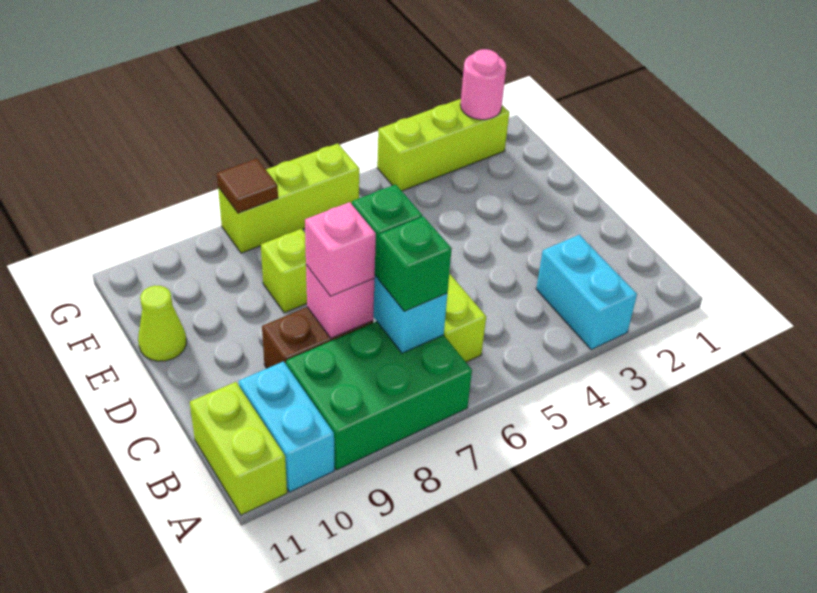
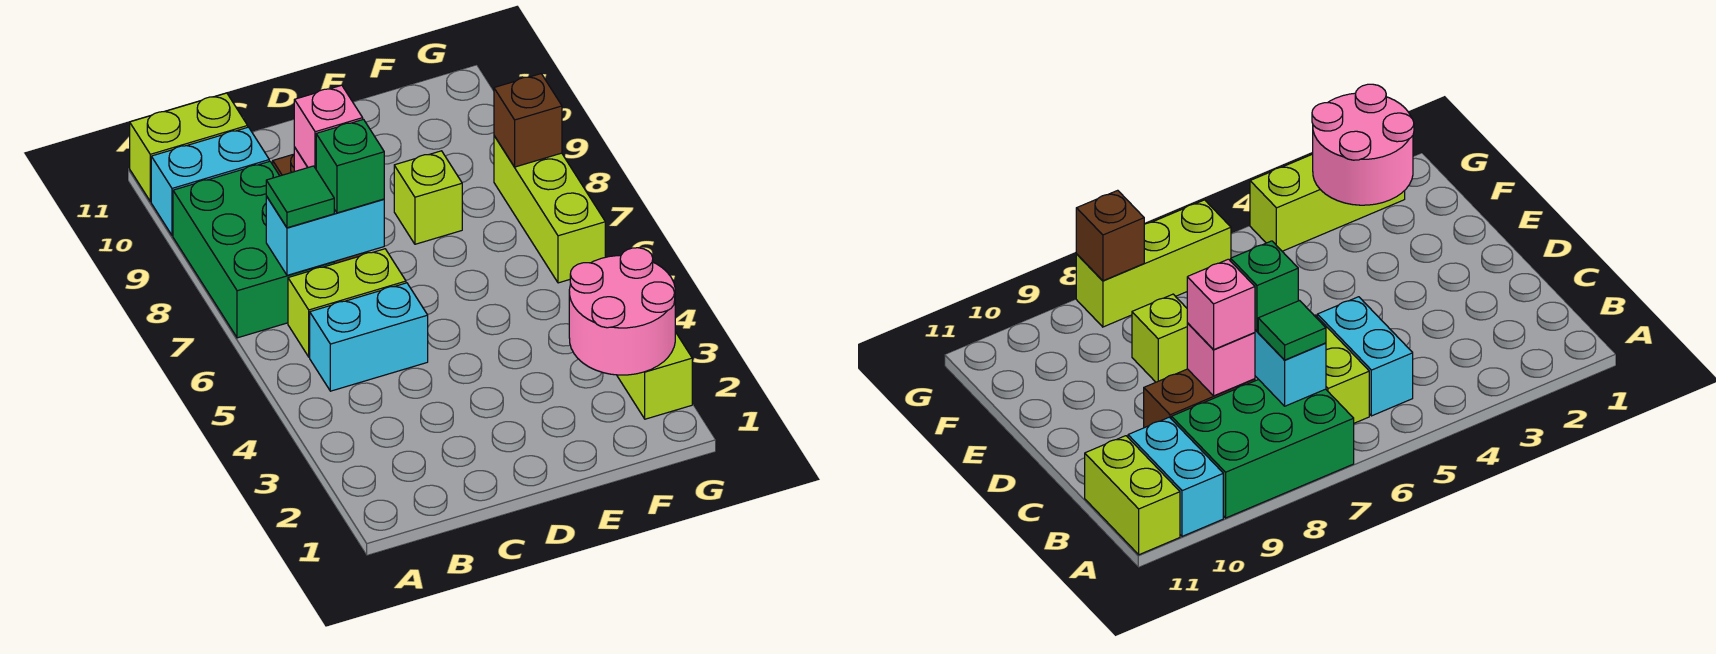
cyan brick A3:B3 level 1 -> cyan brick B5:C5 level 1
green brick B7 level 3 -> green tile B7 level 3
lime cone E11 level 1 -> none
pink round brick G2 level 2 -> pink round brick F2:G3 level 2
brown tile G8 level 2 -> brown brick G8 level 2

